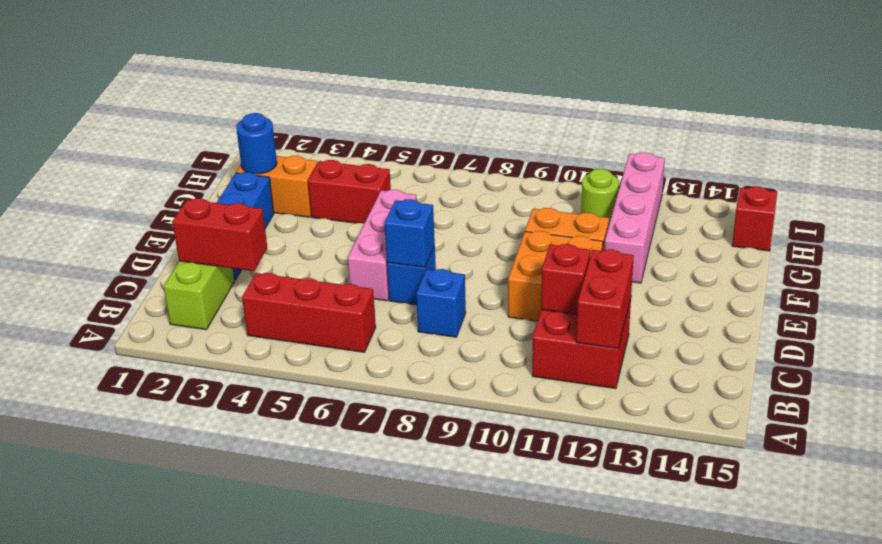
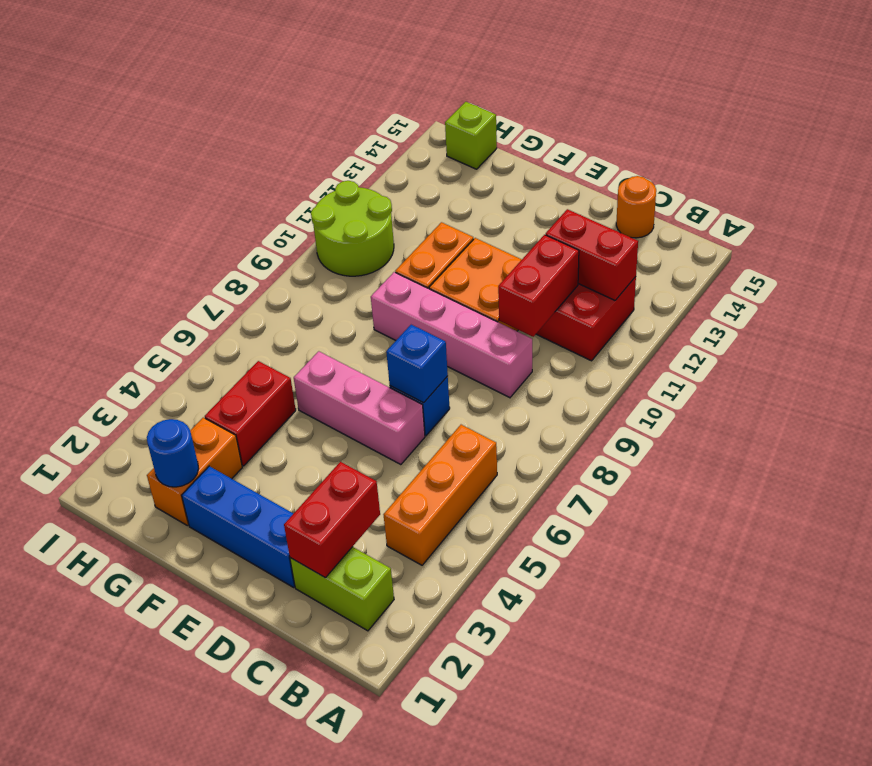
red brick B4:B6 level 1 -> orange brick B4:B6 level 1
blue brick C8 level 1 -> none
red brick C11 level 2 -> red brick C10:C11 level 2
none -> orange round brick C15 level 1
pink brick F12:I12 level 1 -> pink brick C9:F9 level 1
lime round brick H11 level 1 -> lime round brick H10:I11 level 1
red brick H15 level 1 -> lime brick H15 level 1

